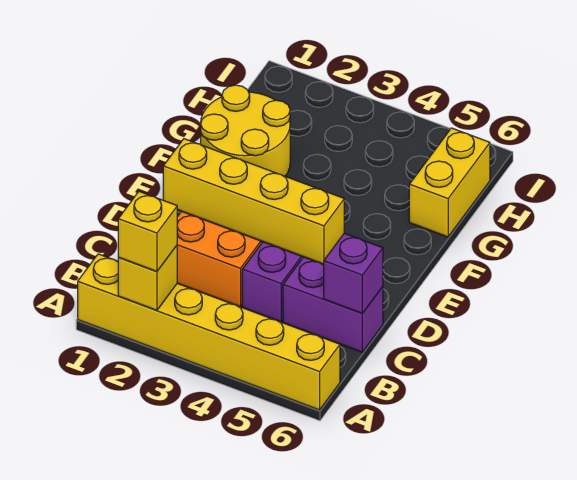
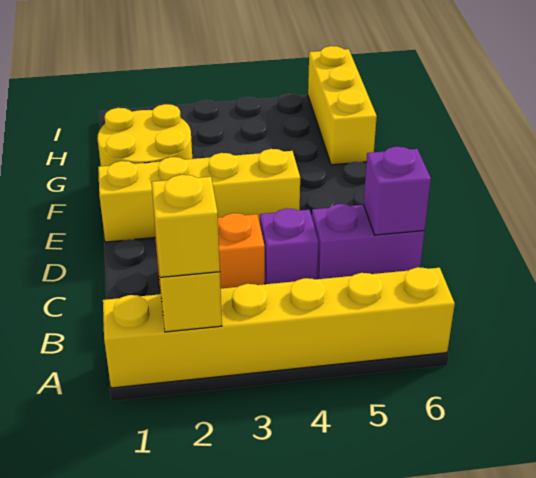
yellow brick G6:H6 level 1 -> yellow brick G6:I6 level 1

